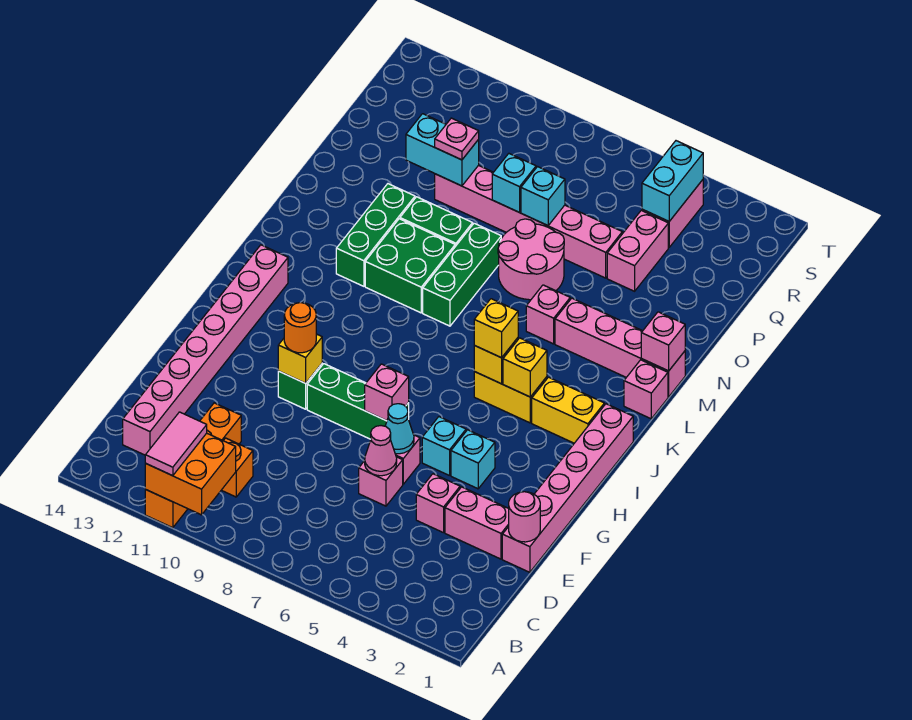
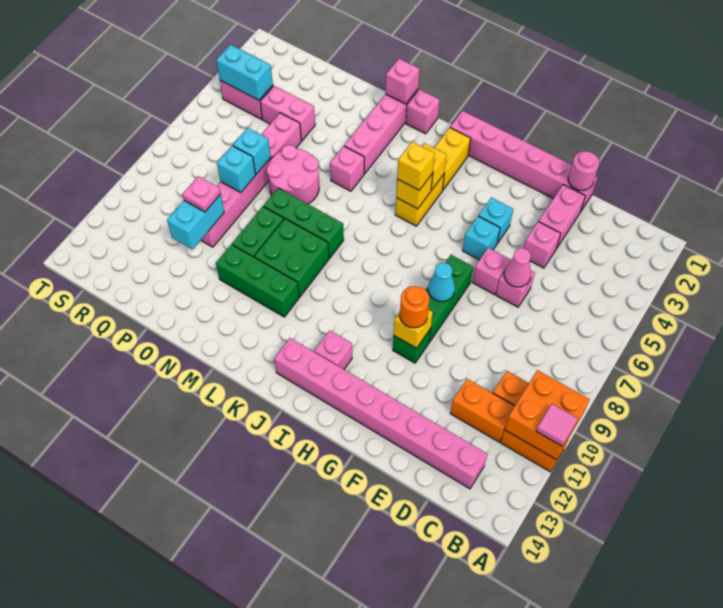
pink tile A11:B11 level 3 -> pink tile A11 level 3
cyan cone F6 level 2 -> cyan cone G8 level 2
pink brick G7 level 2 -> pink brick I12 level 1

